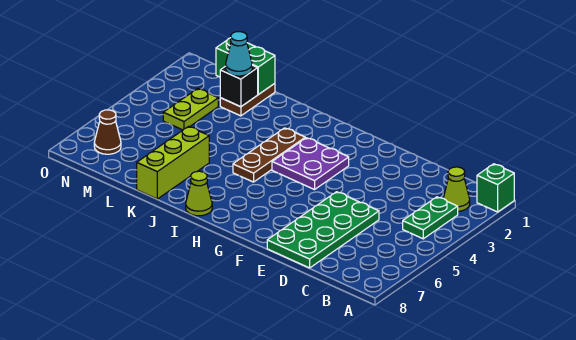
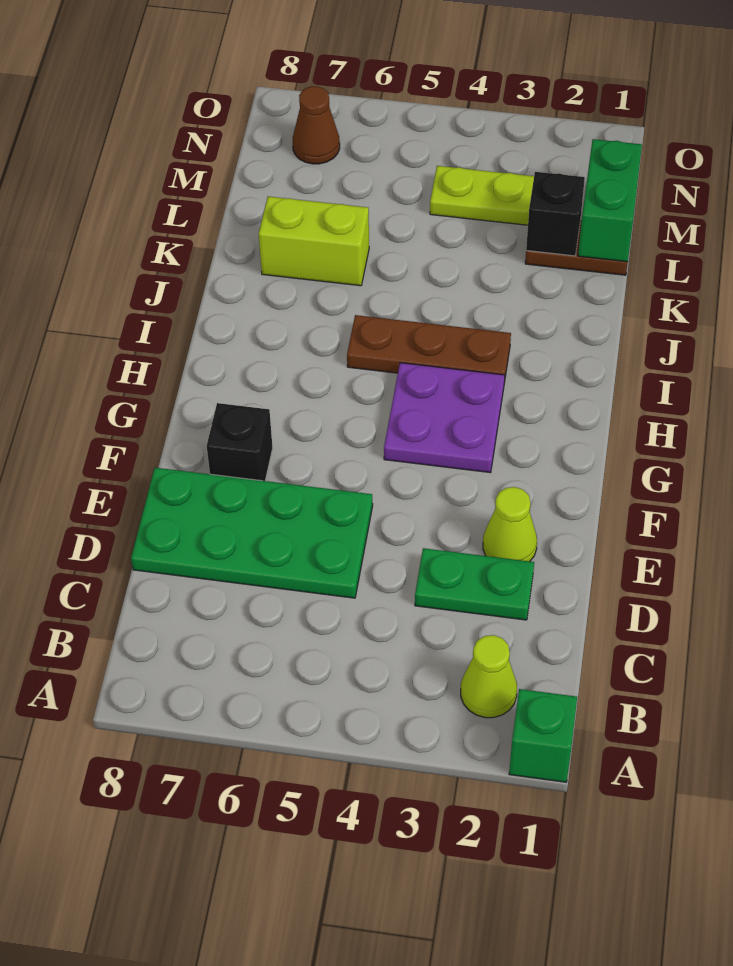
green plate B3:B4 level 1 -> green plate D2:D3 level 1
none -> black brick F7 level 1
lime cone I8 level 1 -> lime cone E2 level 1
lime brick K6:K8 level 1 -> lime brick K6:K7 level 1
cyan cone L2 level 3 -> none

